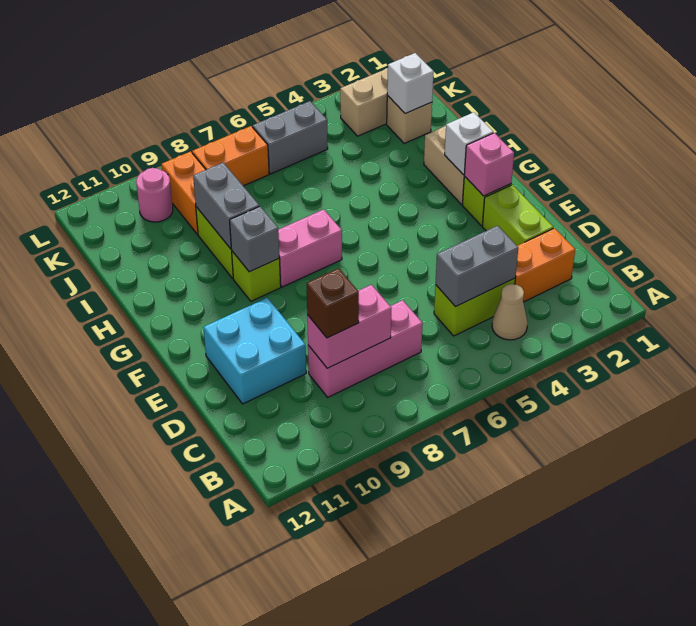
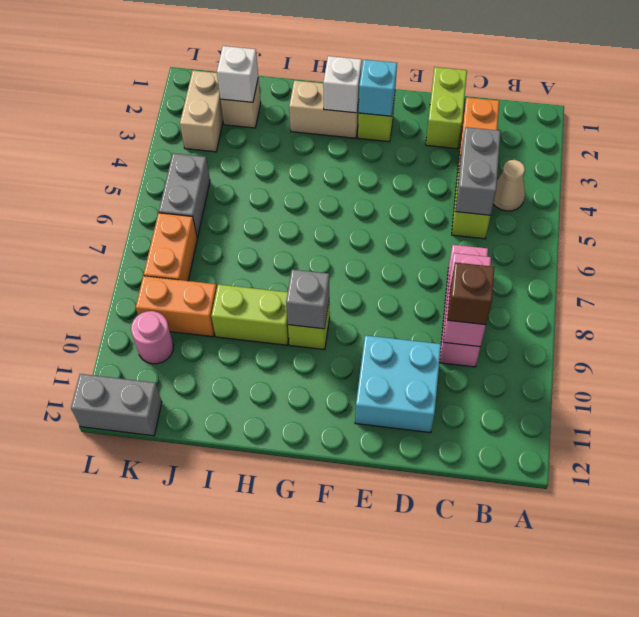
lime brick D2:E2 level 1 -> lime brick D1:D2 level 1
pink brick F2 level 2 -> cyan brick F2 level 2
pink brick G7:G8 level 1 -> none
grey brick H9:I9 level 2 -> grey brick K12:L12 level 1

